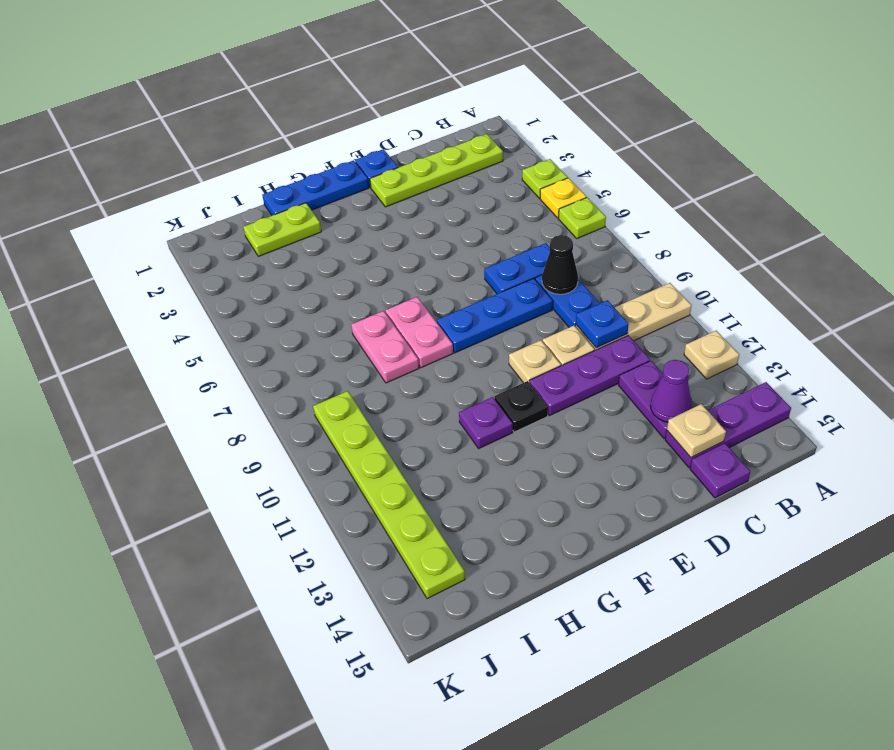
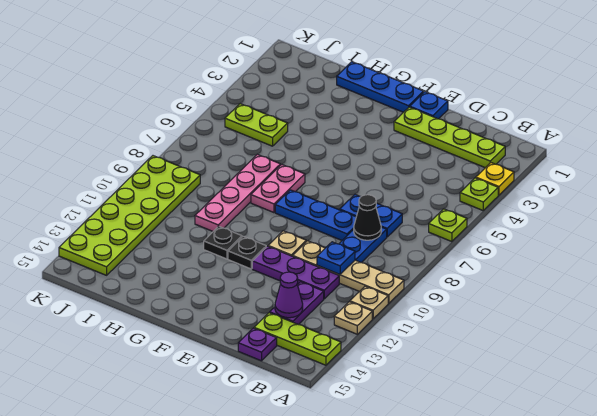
yellow plate A5 level 1 -> yellow plate A3 level 1
purple plate A14:C14 level 1 -> lime plate A14:C14 level 1
tan plate C14 level 2 -> tan plate A11 level 1
purple plate G11 level 1 -> black plate G11 level 1
lime plate H2:I2 level 1 -> lime plate I5:J5 level 1
pink plate H7:H8 level 1 -> pink plate H7:H10 level 1
lime plate J9:J14 level 1 -> lime plate J9:K14 level 1

